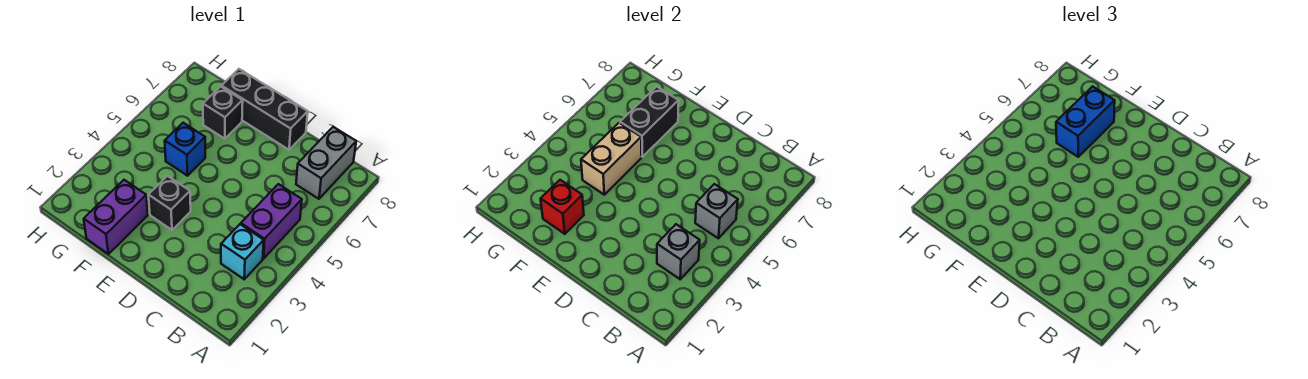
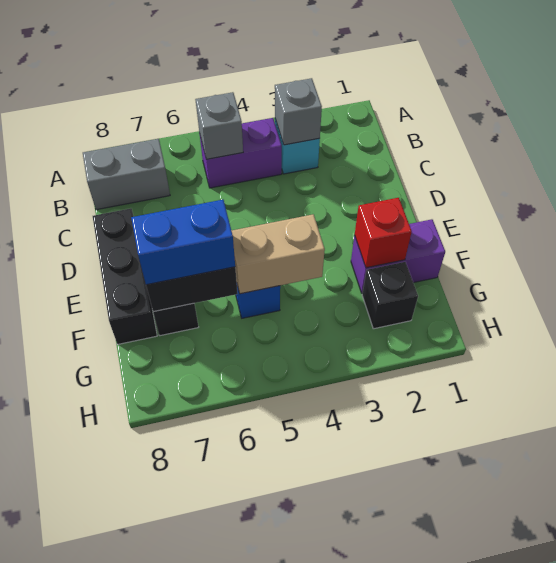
black brick E3 level 1 -> black brick G2 level 1

